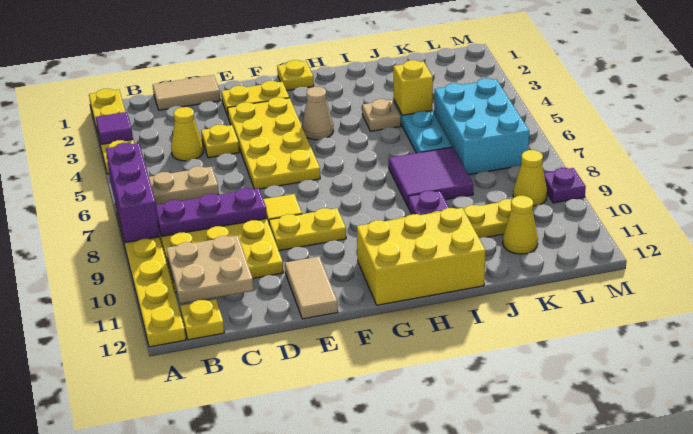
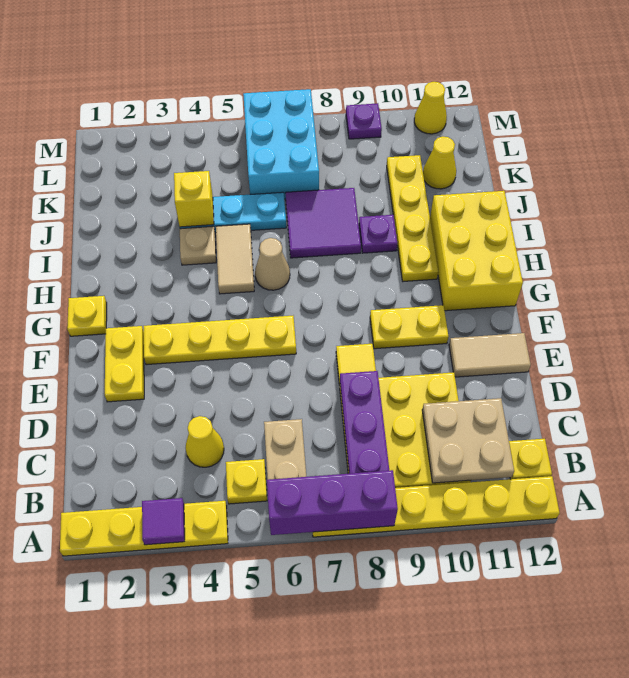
tan tile C1:D1 level 1 -> tan tile H5:I5 level 1
yellow plate D4 level 1 -> yellow plate B5 level 1
yellow plate E3:F6 level 1 -> yellow plate F3:F6 level 1
yellow plate E9:F9 level 1 -> yellow plate F9:F10 level 1
tan cone G4 level 1 -> tan cone H6 level 1
cyan brick K5:L7 level 1 -> cyan brick K6:M7 level 1
yellow cone L9 level 1 -> yellow cone M11 level 1

